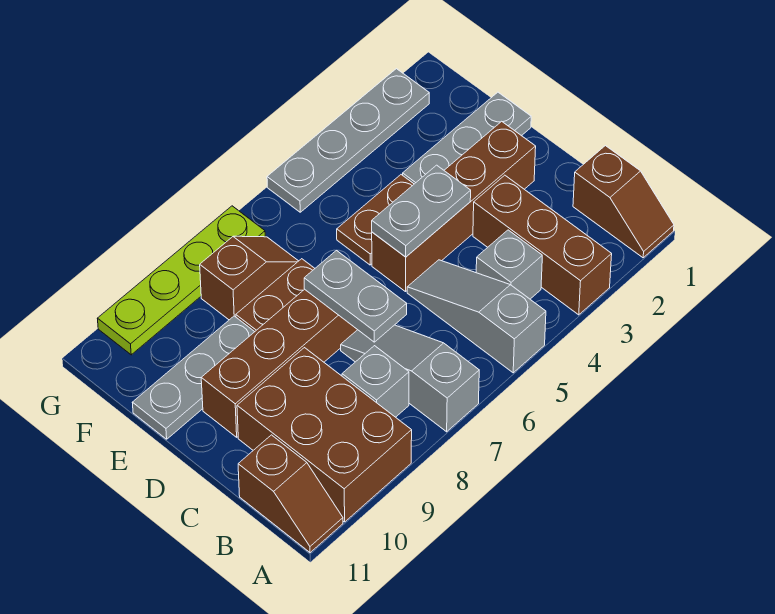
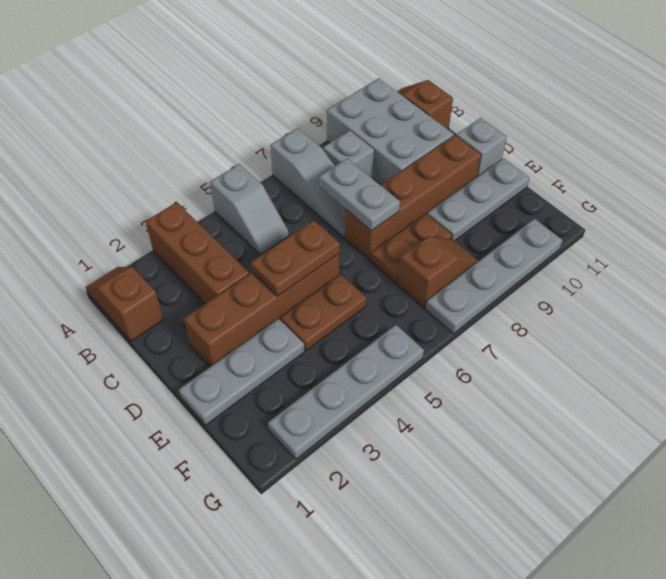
grey slope A5:C5 level 1 top A -> grey slope A5:B5 level 1 top A
brown brick A9:C10 level 1 -> grey brick A9:C10 level 1
grey brick B4 level 1 -> grey brick D11 level 1
grey plate D4:D5 level 2 -> brown plate D4:D5 level 2
brown slope F7:F8 level 1 top 8 -> brown slope F7:F8 level 1 top 7
lime plate G7:G10 level 1 -> grey plate G7:G10 level 1

